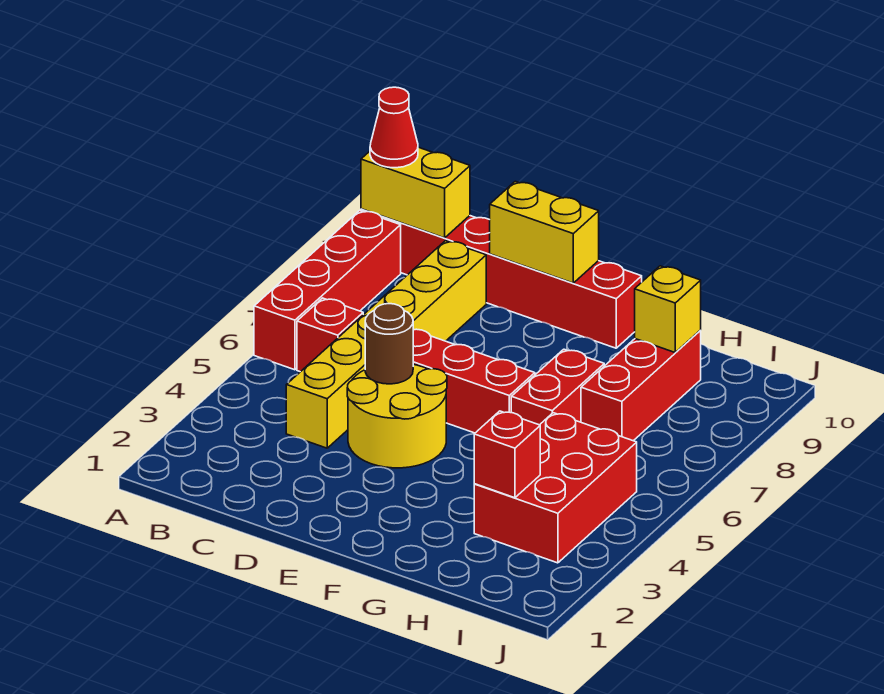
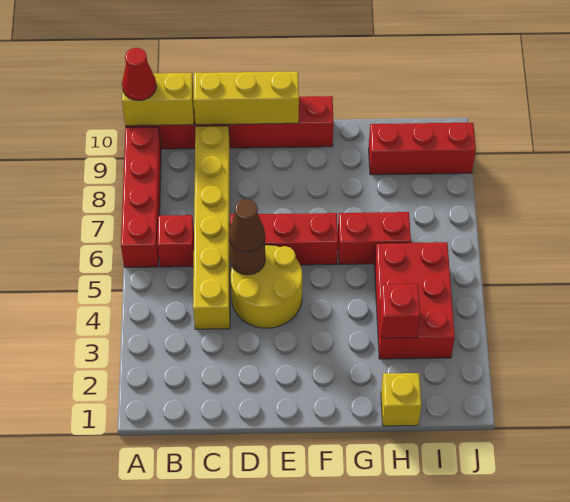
none -> brown cone D5 level 3
yellow brick D10:E10 level 2 -> yellow brick C10:E10 level 2
red brick G6:G7 level 1 -> red brick G6:H6 level 1
red brick H7:H9 level 1 -> red brick H9:J9 level 1
yellow brick H9 level 2 -> yellow brick H1 level 1

